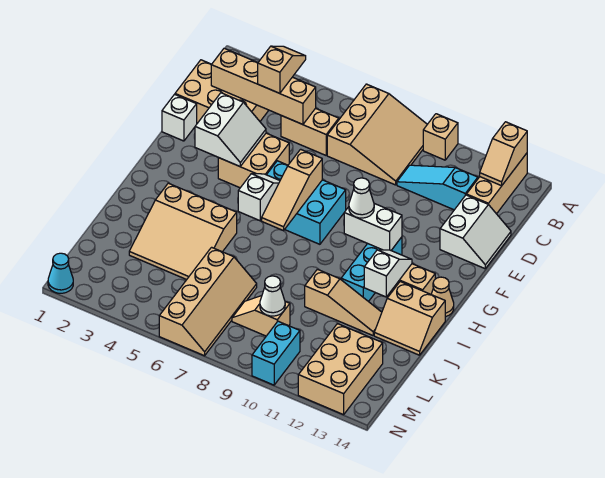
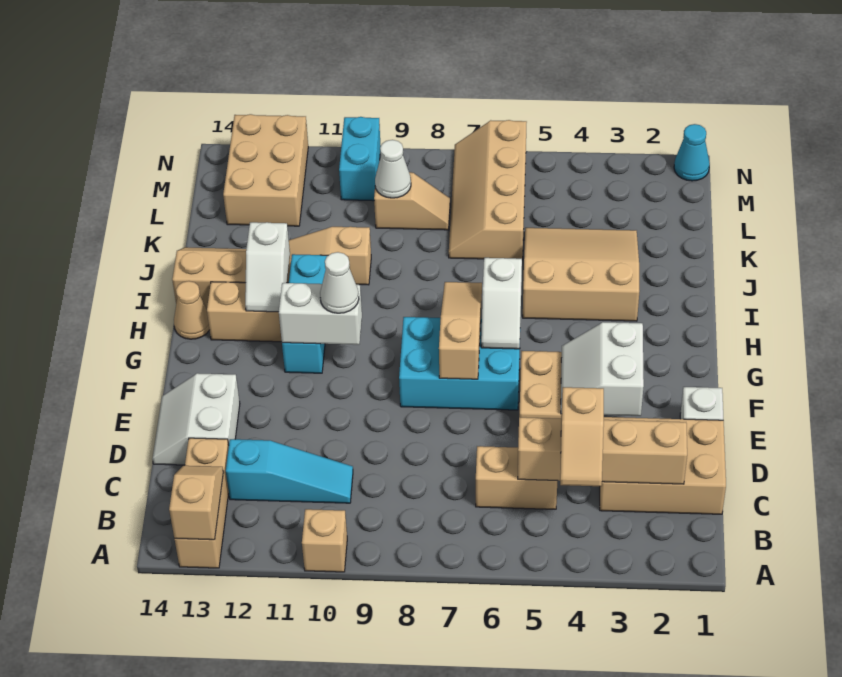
tan slope A7:C9 level 1 top 7 -> none

